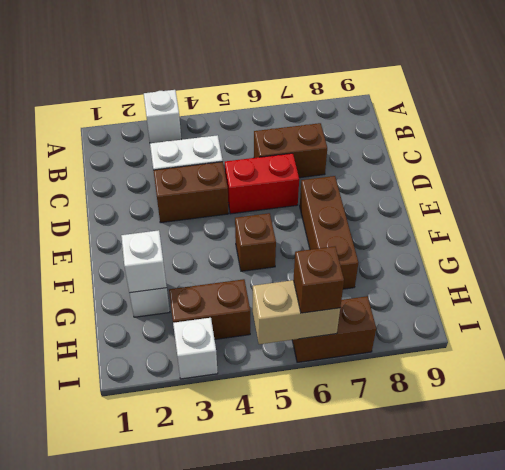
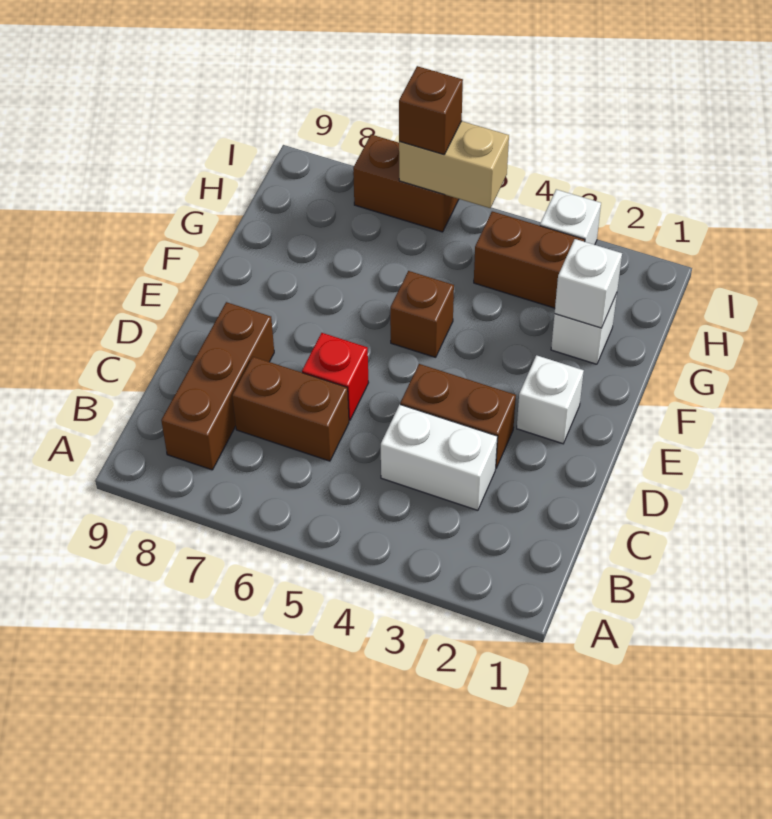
white brick A3 level 1 -> white brick E2 level 1
red brick D5:D6 level 1 -> red brick D6 level 1
brown brick E7:G7 level 1 -> brown brick B8:D8 level 1

